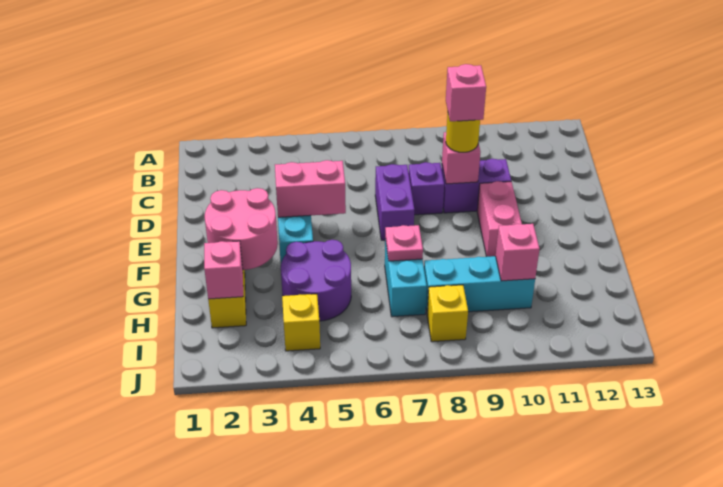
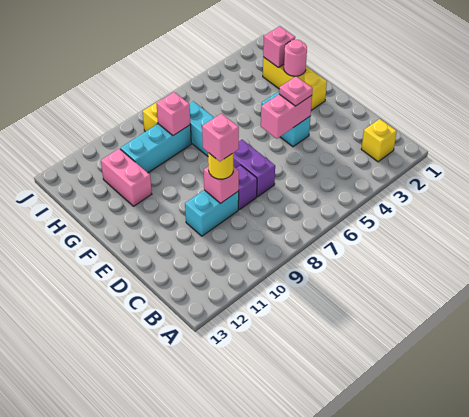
purple brick D9:D10 level 1 -> cyan brick D9:D10 level 1
pink brick E10:F10 level 1 -> pink brick G11:H11 level 1
pink round brick F2:G3 level 2 -> pink round brick G2 level 2
purple round brick G4:H5 level 1 -> none
pink plate G7 level 2 -> pink plate E4 level 3
pink brick H10 level 2 -> pink brick H8 level 2
yellow brick I4 level 1 -> yellow brick B2 level 1

